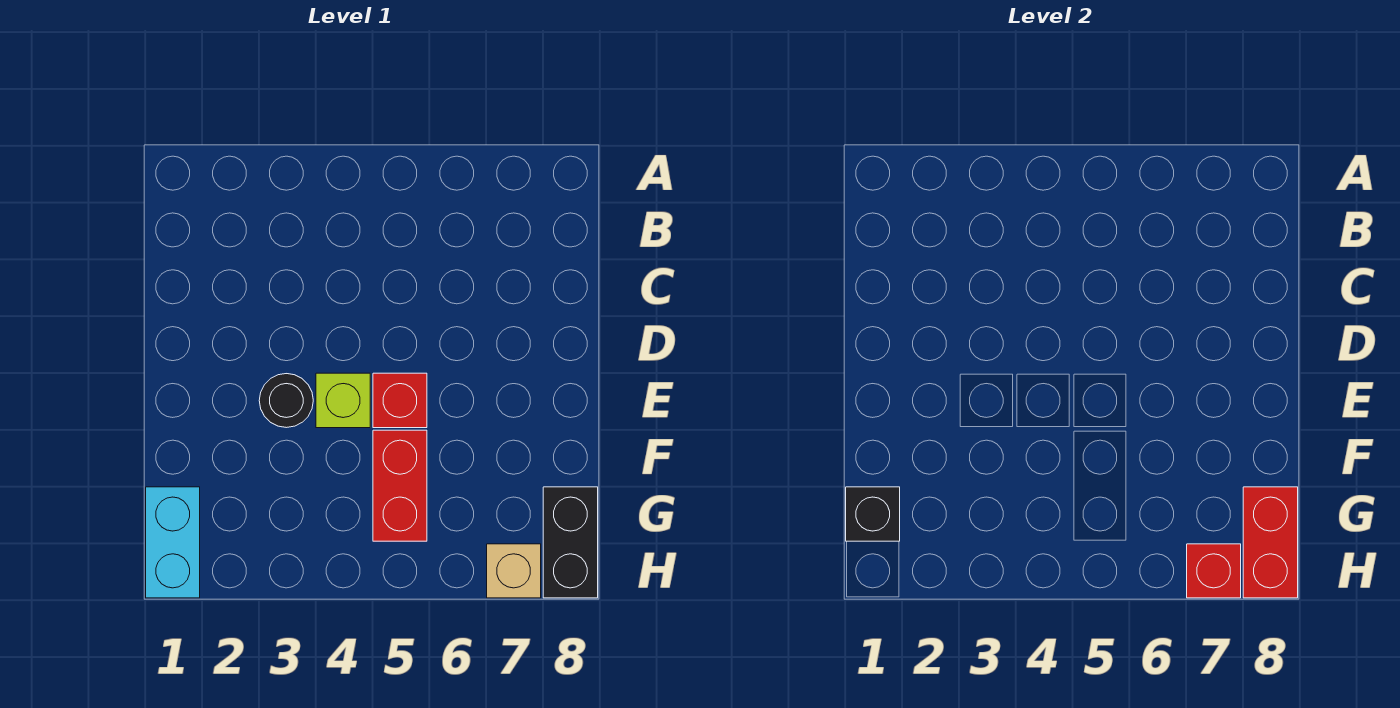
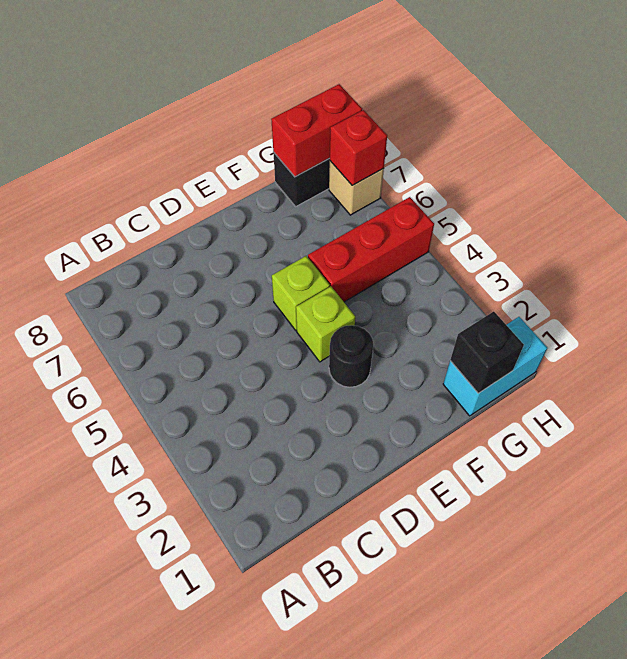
red brick E5 level 1 -> lime brick E5 level 1
red brick F5:G5 level 1 -> red brick F5:H5 level 1

